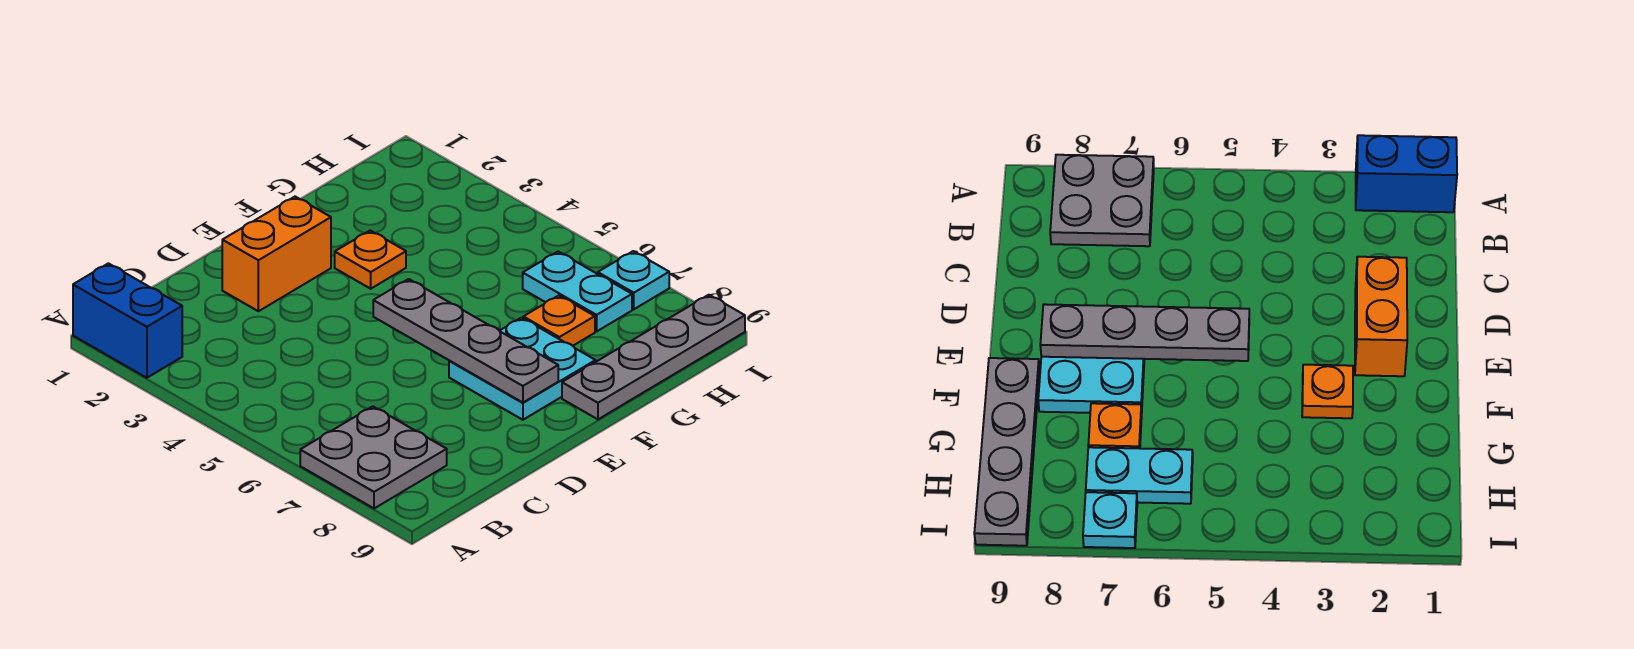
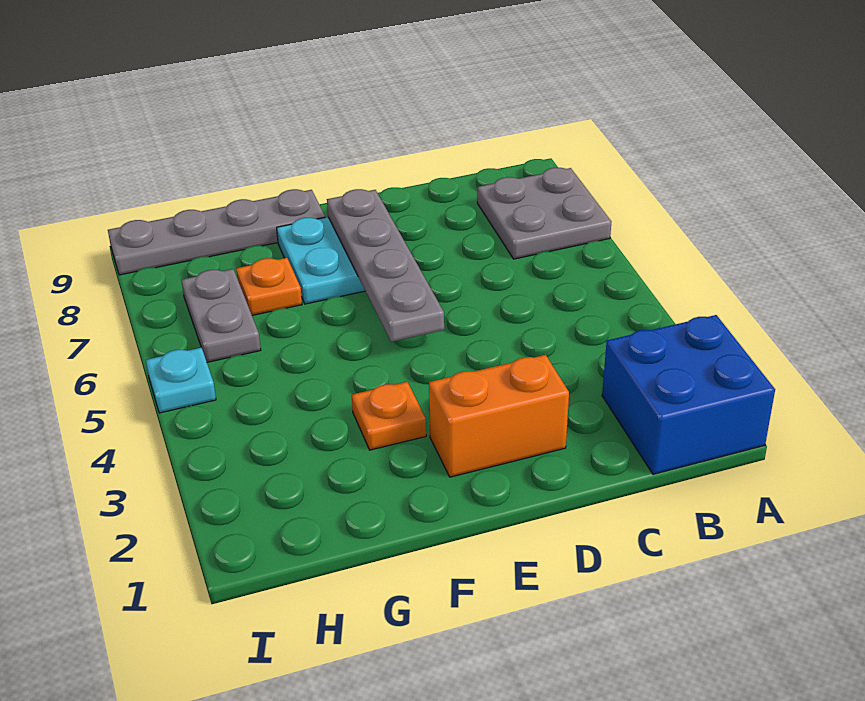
blue brick A1:A2 level 1 -> blue brick A1:B2 level 1
cyan plate H6:H7 level 1 -> grey plate H6:H7 level 1
cyan plate I7 level 1 -> cyan plate I5 level 1

